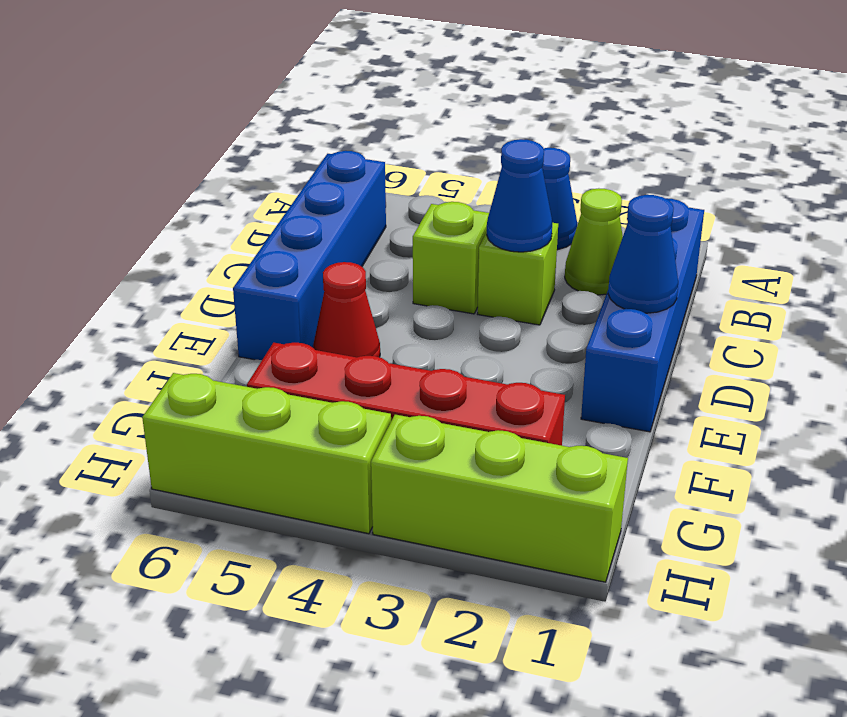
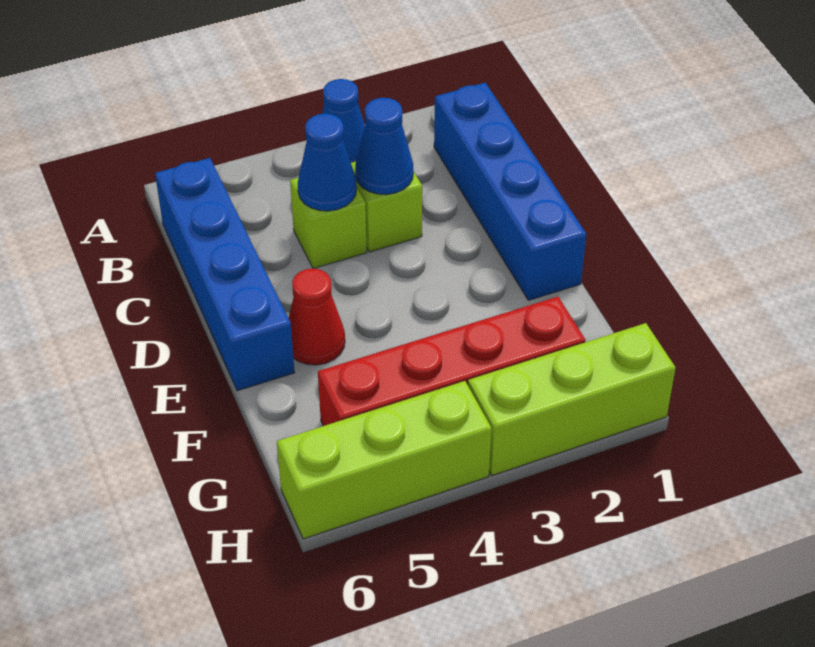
lime cone B2 level 1 -> none
blue cone D1 level 2 -> blue cone C4 level 2

